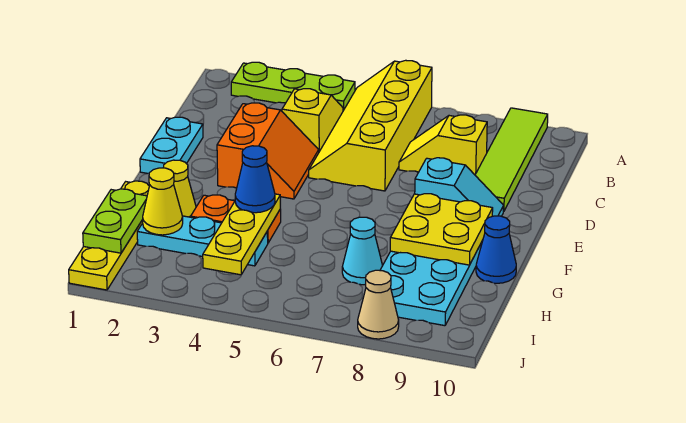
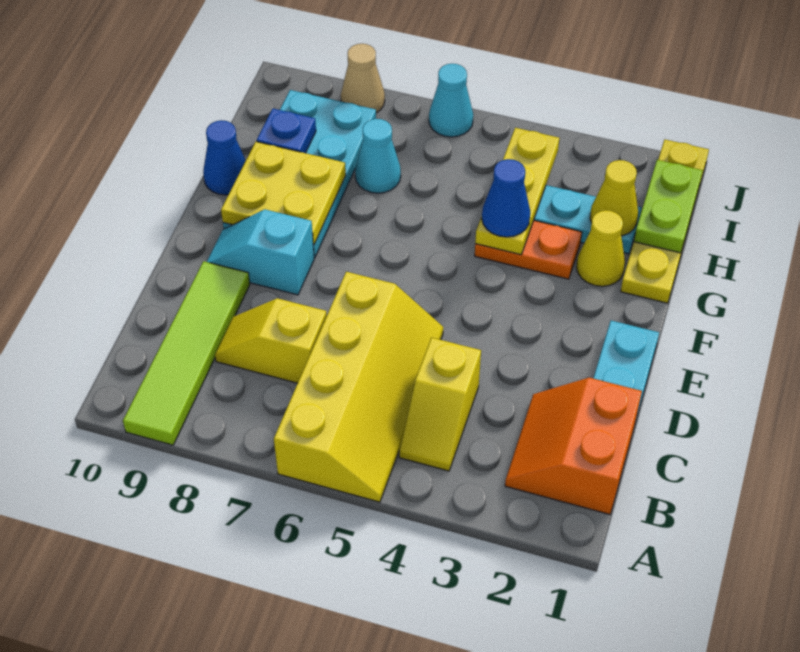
lime plate A2:A4 level 1 -> none
yellow slope C7:C8 level 1 top 8 -> yellow slope C7:C8 level 1 top 7
orange slope D3:E4 level 1 top 3 -> orange slope B1:C2 level 1 top 1
none -> blue plate H9 level 2
none -> cyan cone J6 level 1

